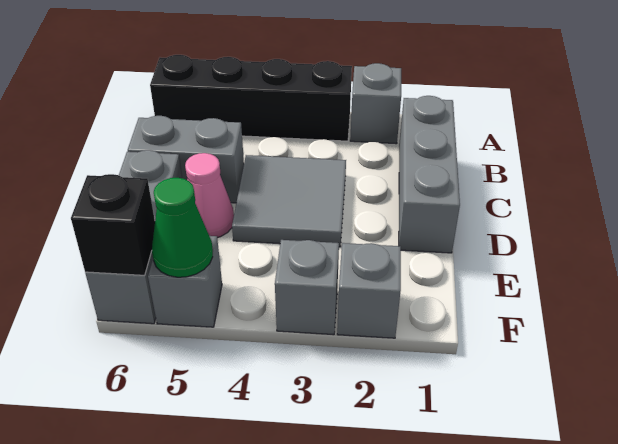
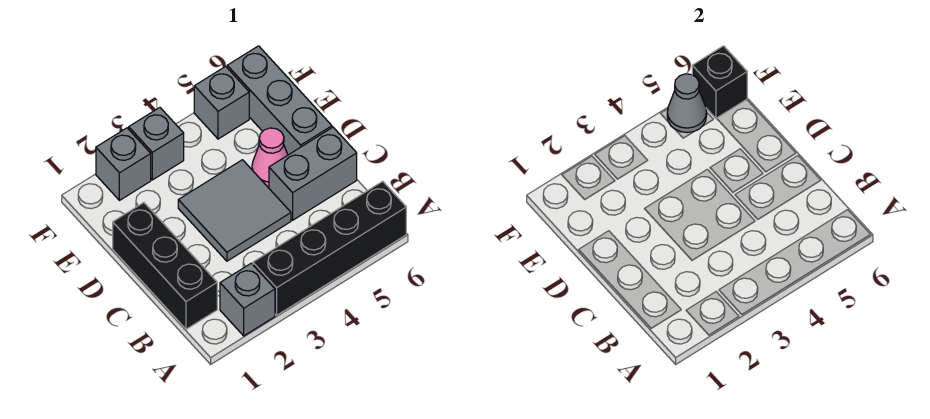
grey brick B1:D1 level 1 -> black brick B1:D1 level 1
green cone F5 level 2 -> grey cone F5 level 2

